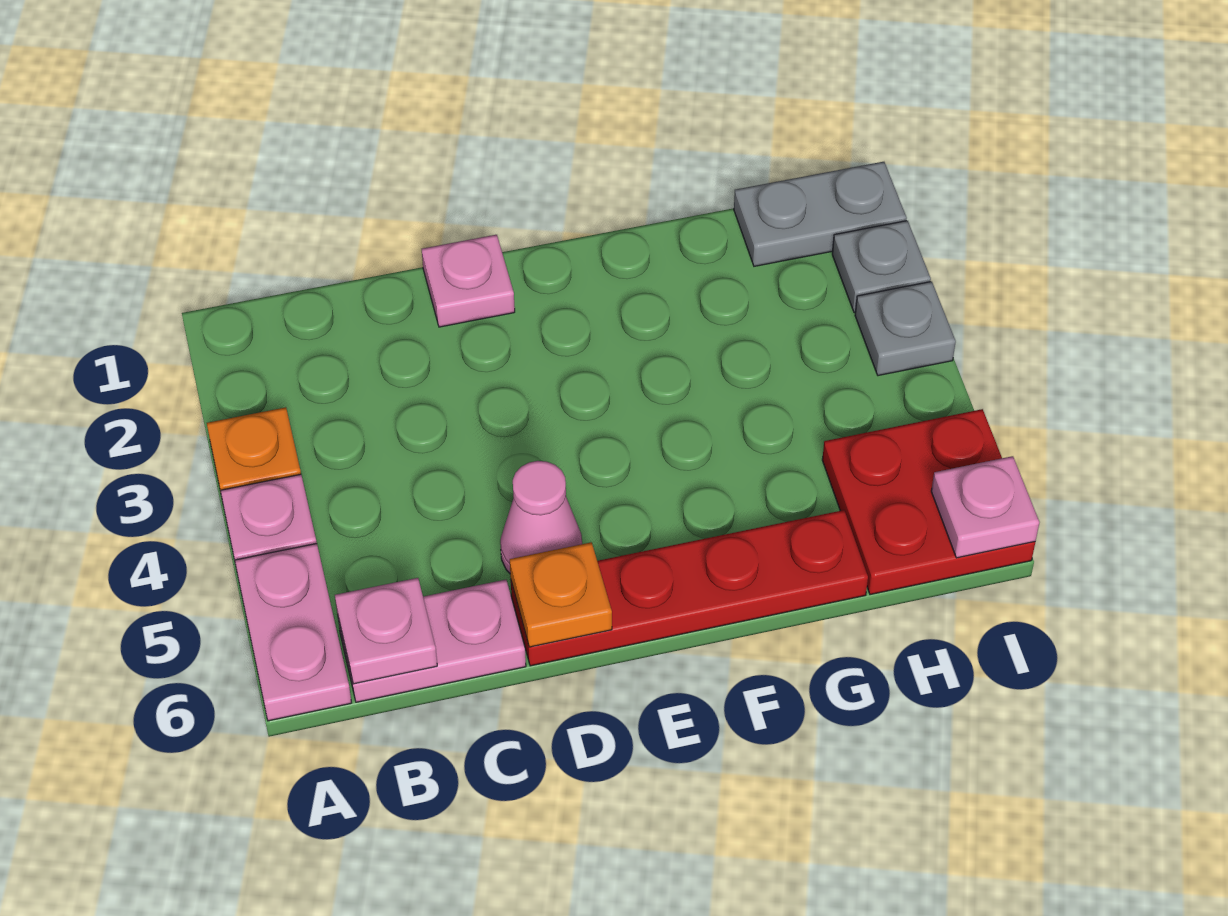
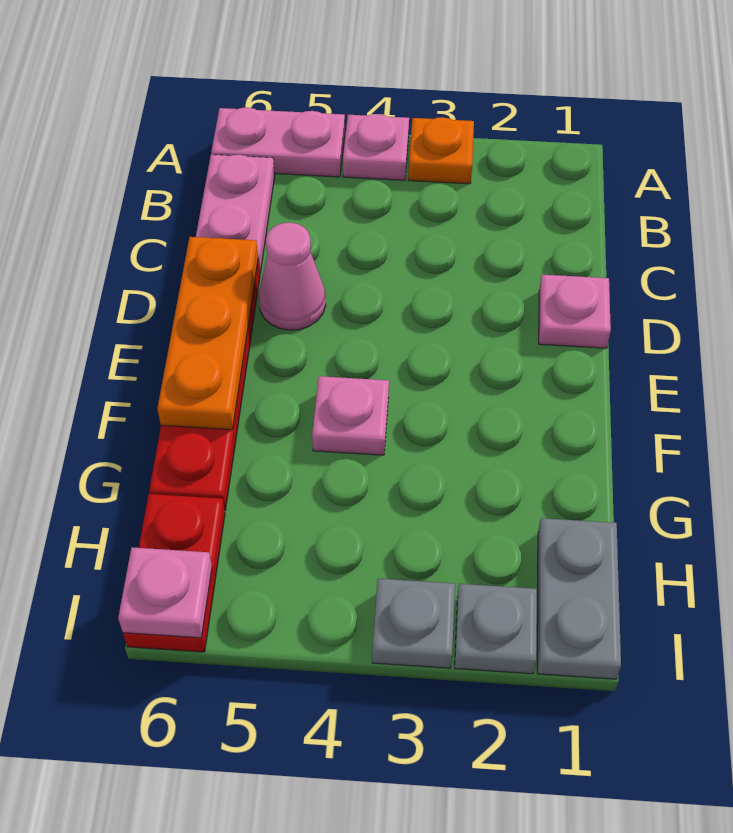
pink plate B6 level 2 -> pink plate F4 level 1
orange plate D6 level 2 -> orange plate D6:F6 level 2
red plate H5:I6 level 1 -> red plate H6:I6 level 1

